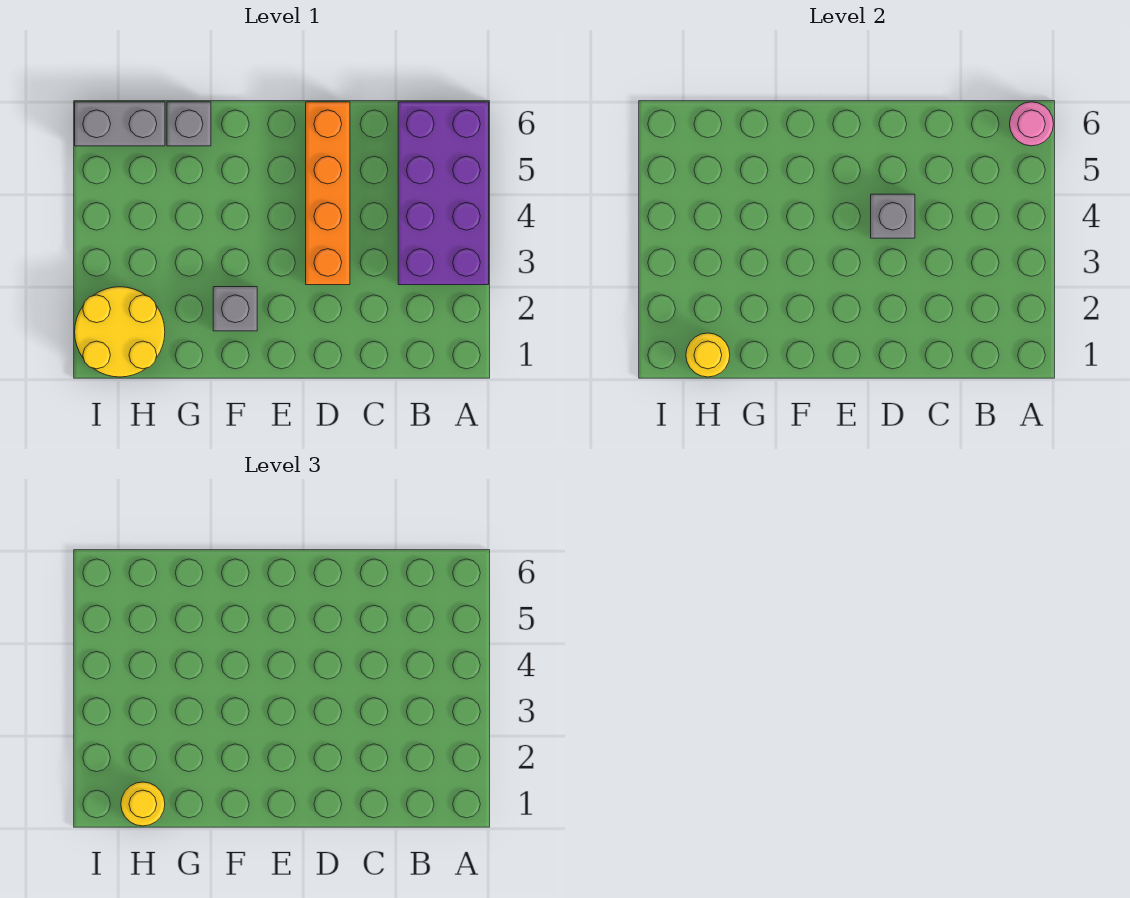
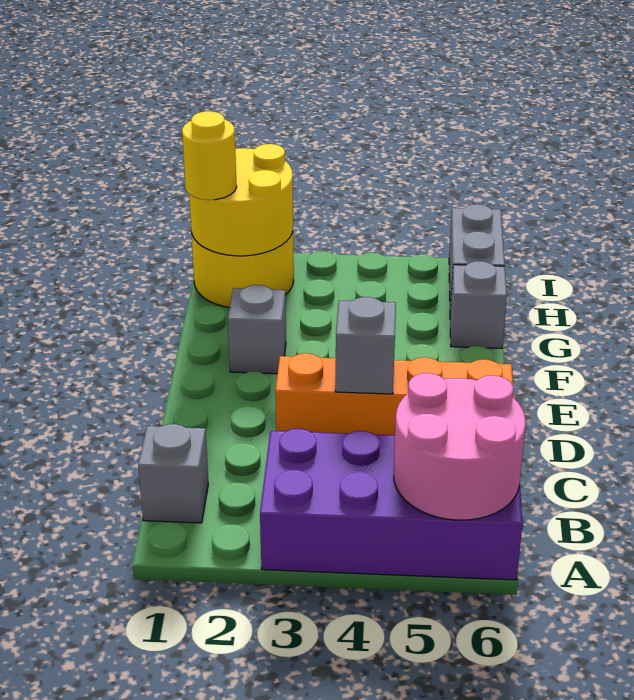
pink round brick A6 level 2 -> pink round brick A5:B6 level 2
none -> grey brick B1 level 1
yellow round brick H1 level 2 -> yellow round brick H1:I2 level 2

